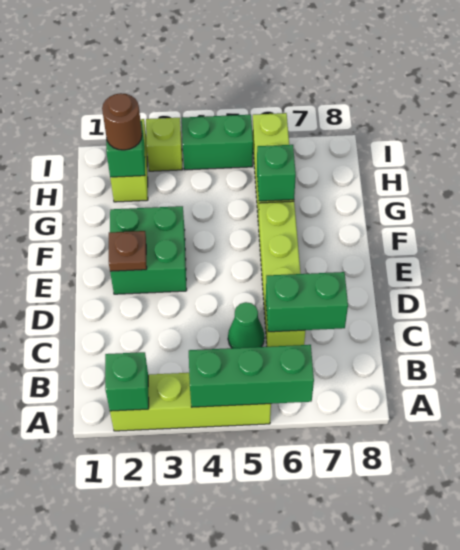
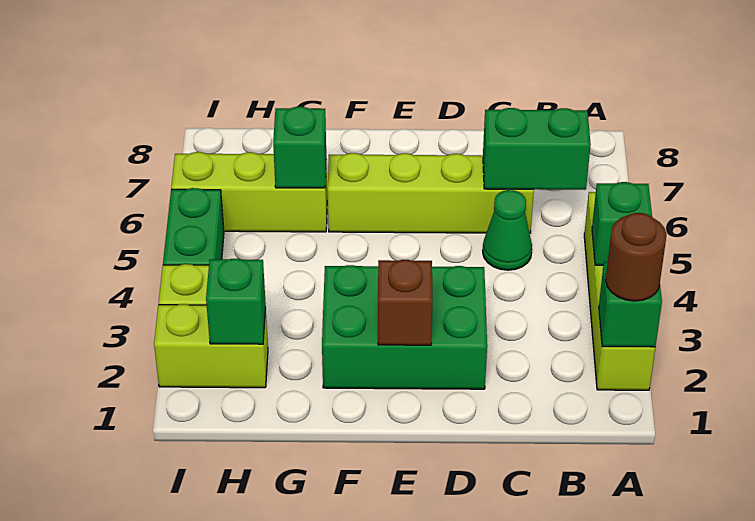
green brick A4:A6 level 2 -> green brick A4 level 2
green brick C6:C7 level 2 -> green brick B6:C6 level 2
green brick E2:F3 level 1 -> green brick D2:F3 level 1
brown plate E2 level 2 -> brown brick E2 level 2
brown round brick H2 level 3 -> brown round brick A2 level 3

